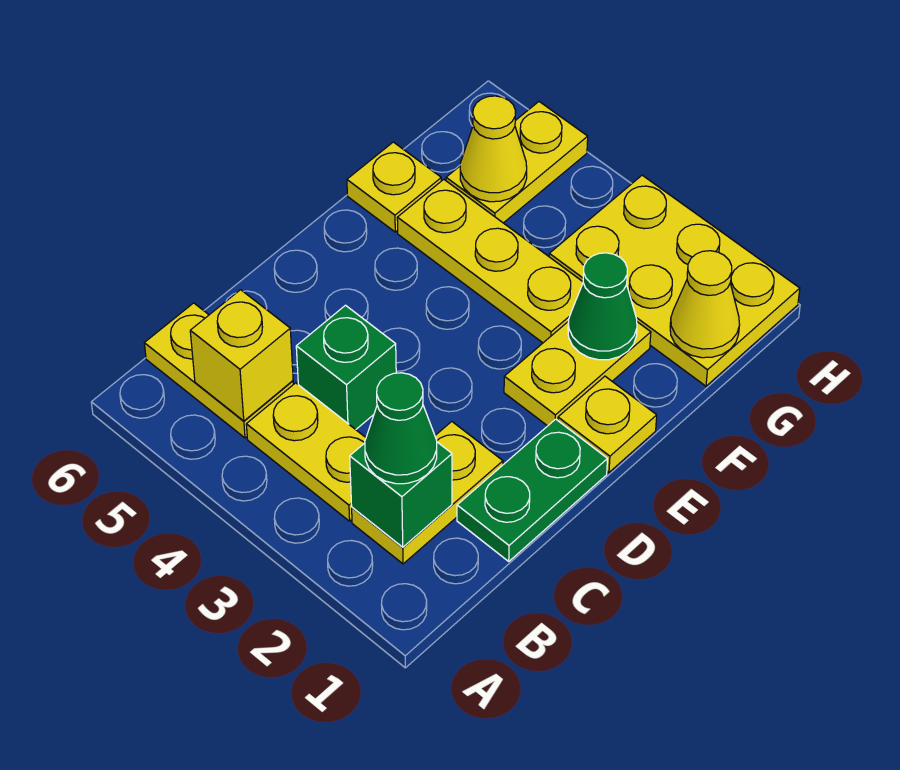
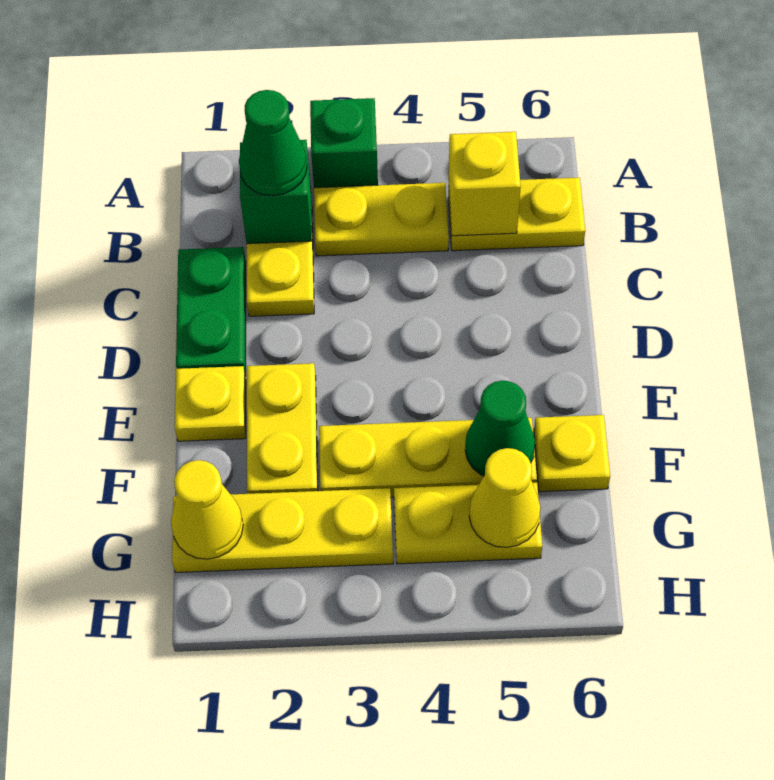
green brick C4 level 1 -> green brick A3 level 1
green cone F2 level 2 -> green cone F5 level 2
yellow plate G1:H3 level 1 -> yellow plate G1:G3 level 1
yellow plate G5:H5 level 1 -> yellow plate G4:G5 level 1

